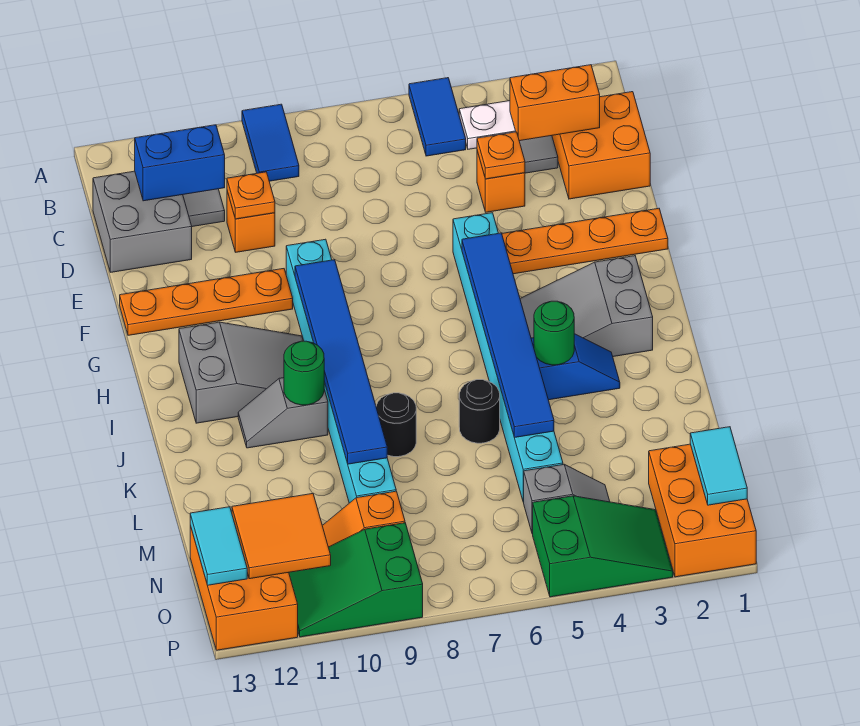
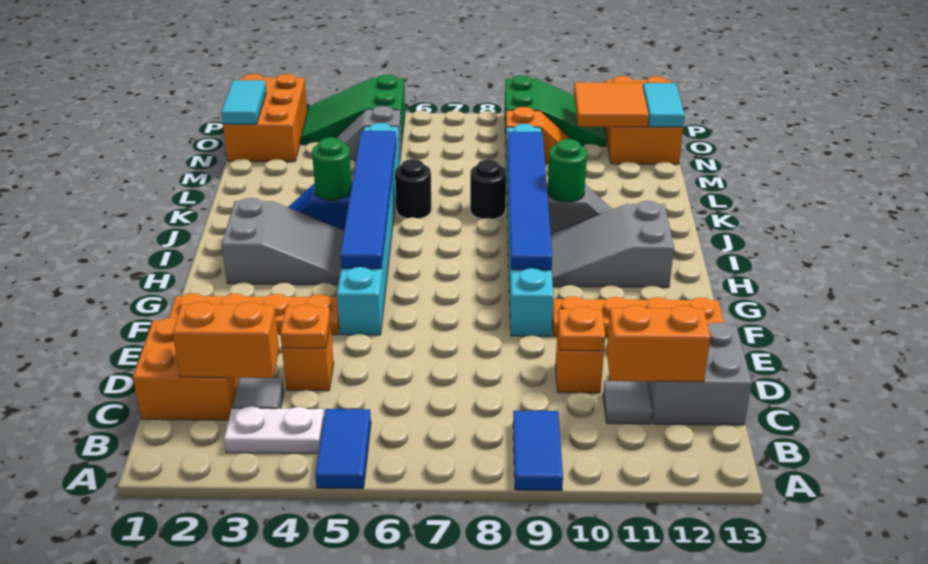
blue brick C11:C12 level 2 -> orange brick C11:C12 level 2

